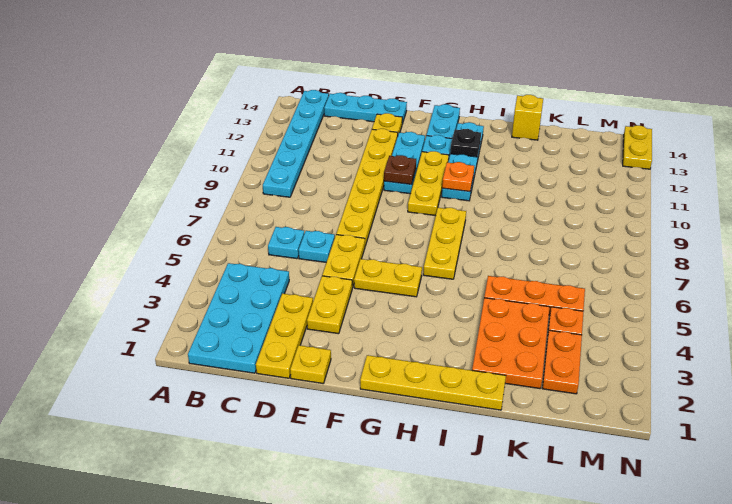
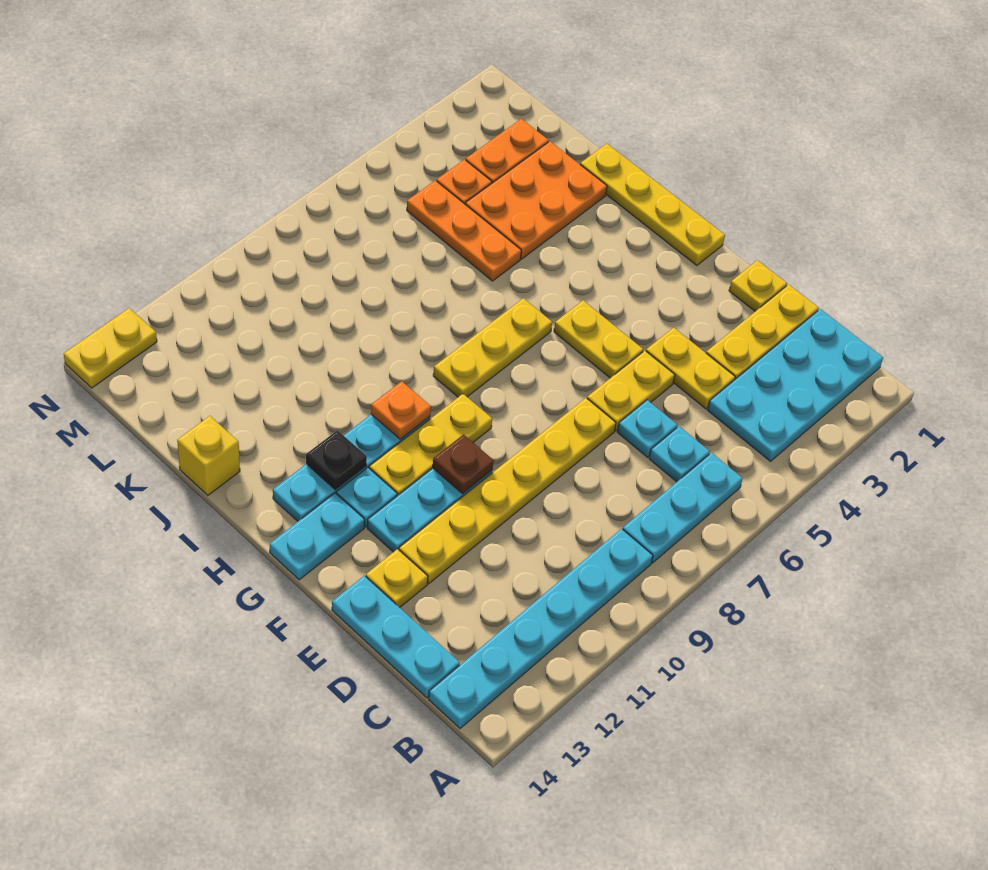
none -> cyan plate B6:B8 level 1
yellow plate E3:E4 level 1 -> yellow plate D4:E4 level 1

